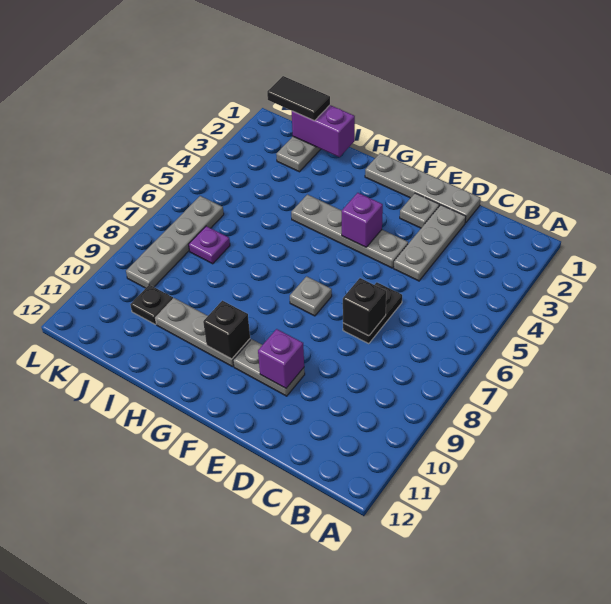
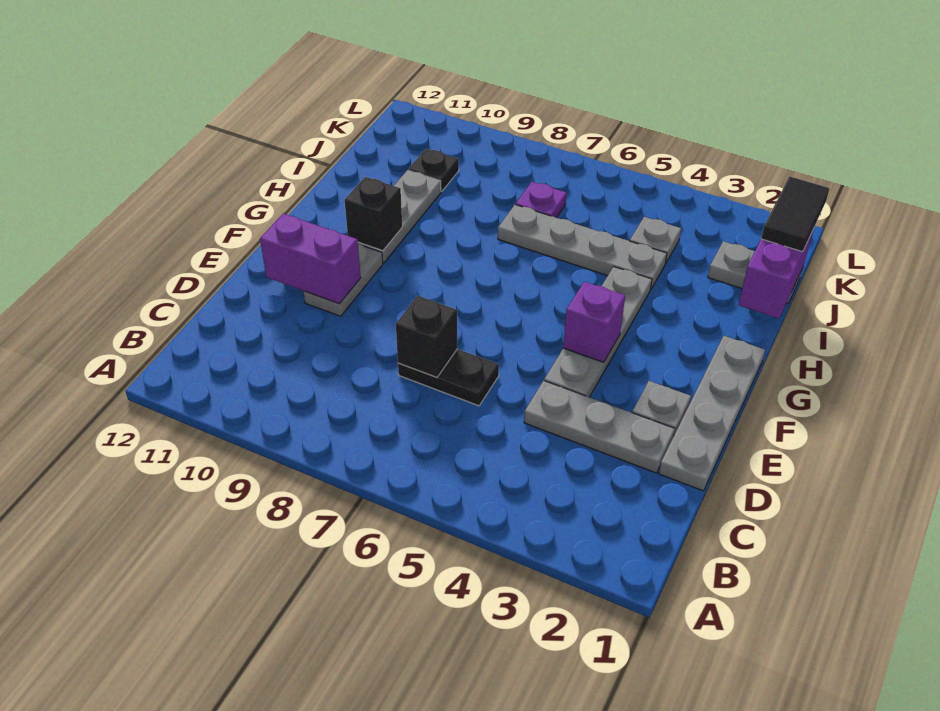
purple brick E10 level 2 -> purple brick E10:E11 level 2
grey plate F7 level 1 -> grey plate J4 level 1
grey plate K6:K9 level 1 -> grey plate I4:I7 level 1

